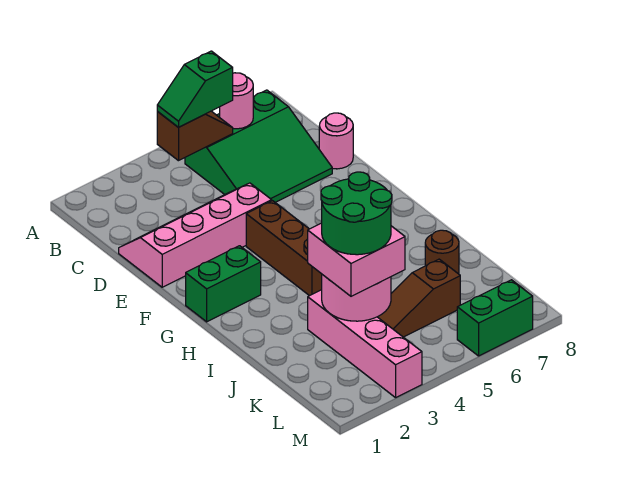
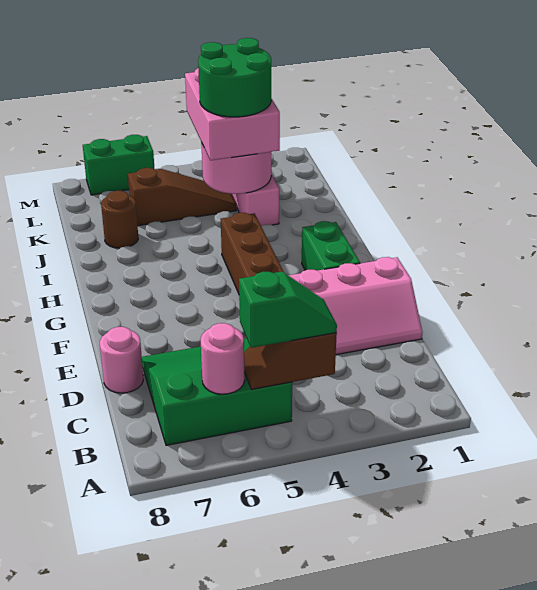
green brick G1:G2 level 1 -> green brick F2:G2 level 1
pink brick J3:K4 level 3 -> pink brick J3:L4 level 3

